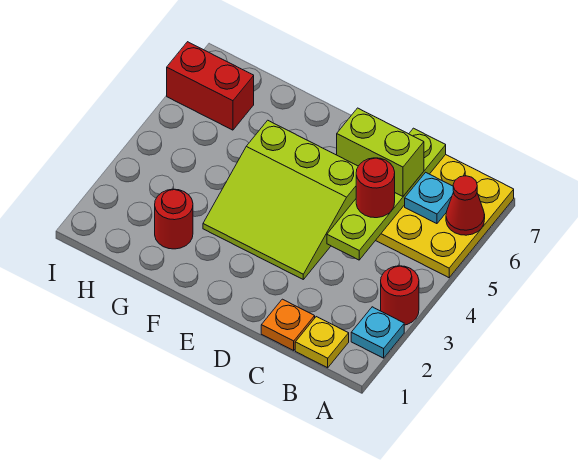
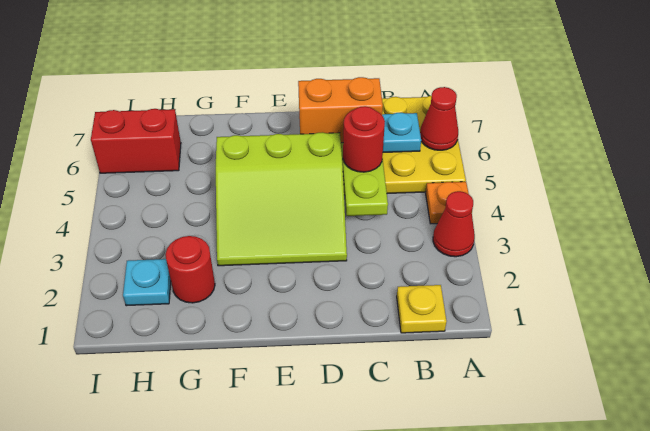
cyan plate A2 level 1 -> cyan plate H2 level 1
red round brick A3 level 1 -> red cone A3 level 1
orange plate C1 level 1 -> orange plate A4 level 1
lime brick C6:D6 level 3 -> orange brick C6:D6 level 3

